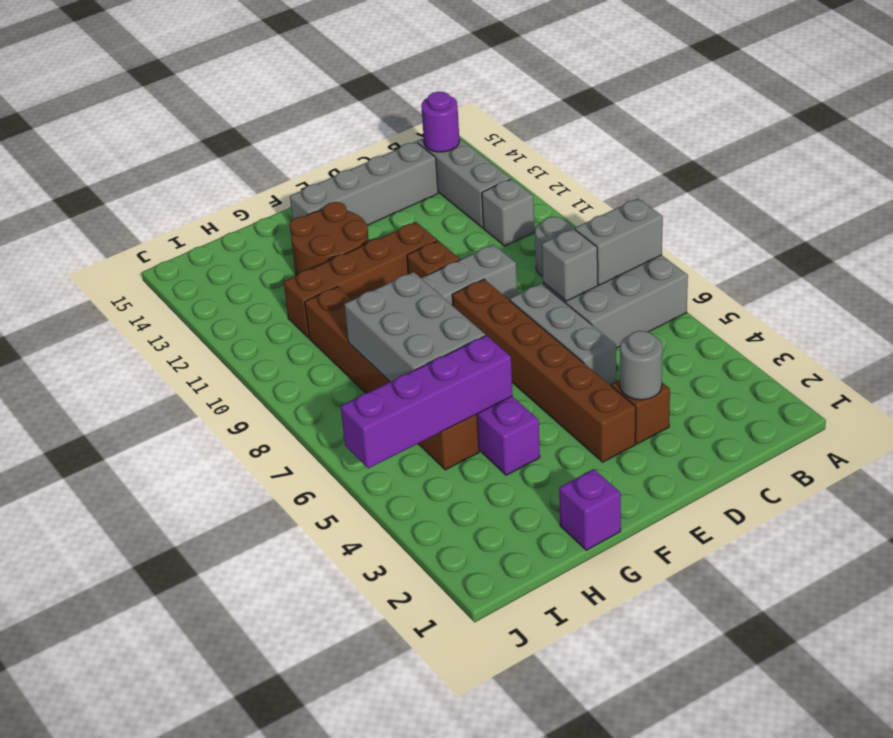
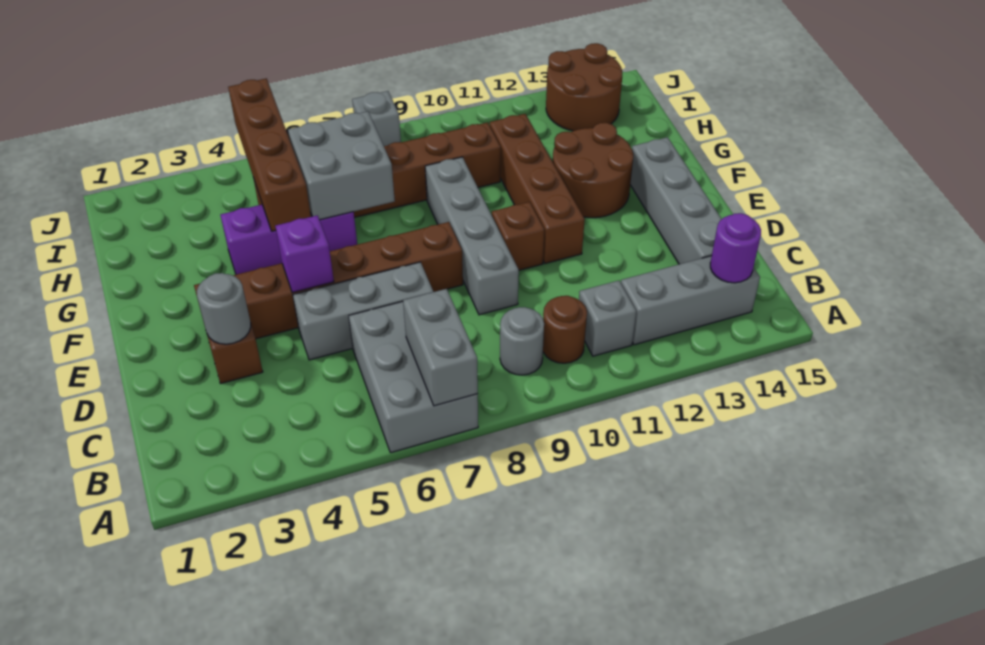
none -> brown round brick B10 level 1
grey brick C7 level 2 -> grey brick J8 level 1
purple brick G1 level 1 -> purple brick E5 level 2
purple brick G5:J5 level 2 -> brown brick G5:J5 level 2
grey brick G6:H8 level 2 -> grey brick G6:H7 level 2
none -> brown round brick I13:J14 level 1

